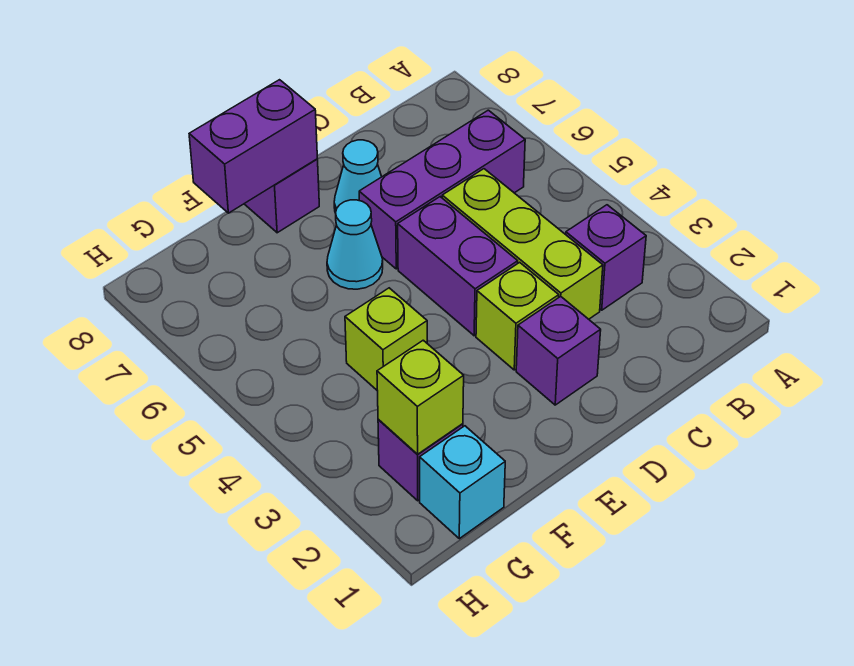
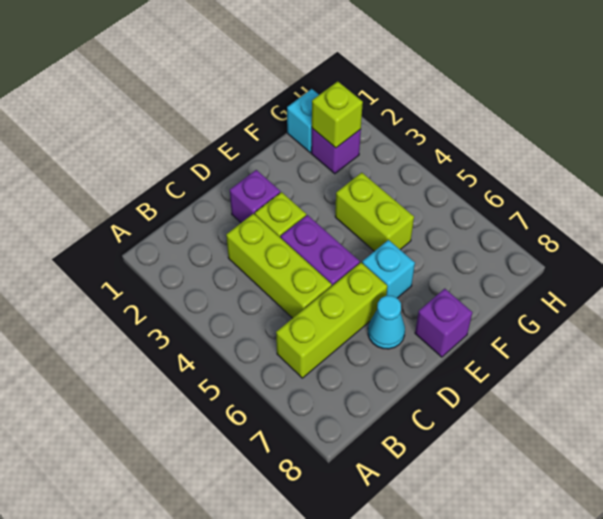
purple brick B3 level 1 -> none
purple brick B6:D6 level 1 -> lime brick B6:D6 level 1
cyan cone E6 level 1 -> cyan brick E6 level 1
purple brick E8:F8 level 2 -> none
lime brick F4 level 1 -> lime brick F4:F5 level 1

